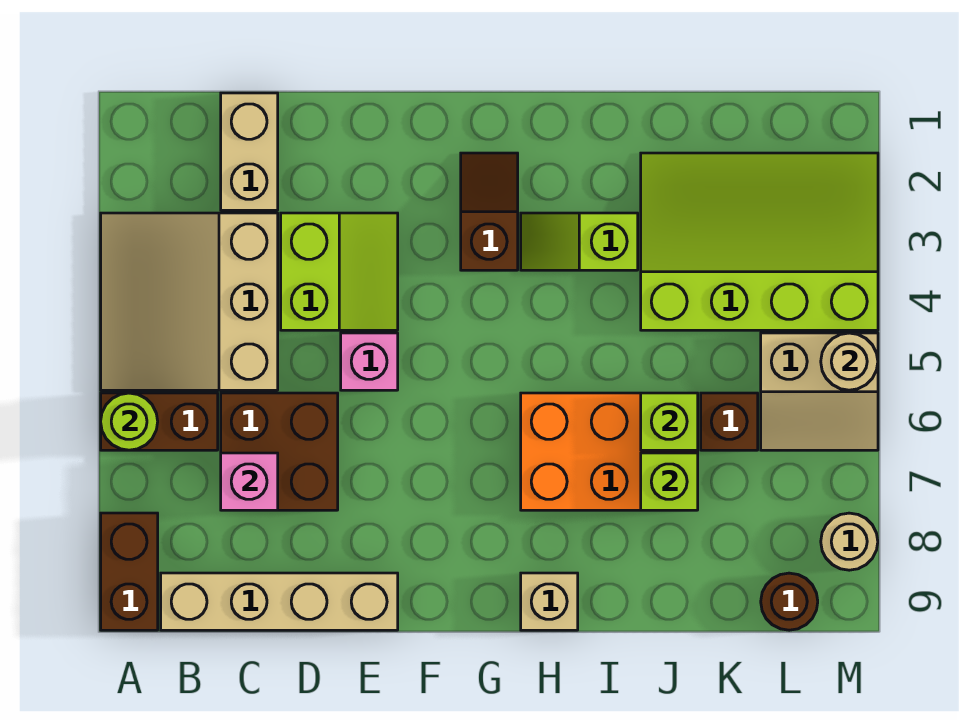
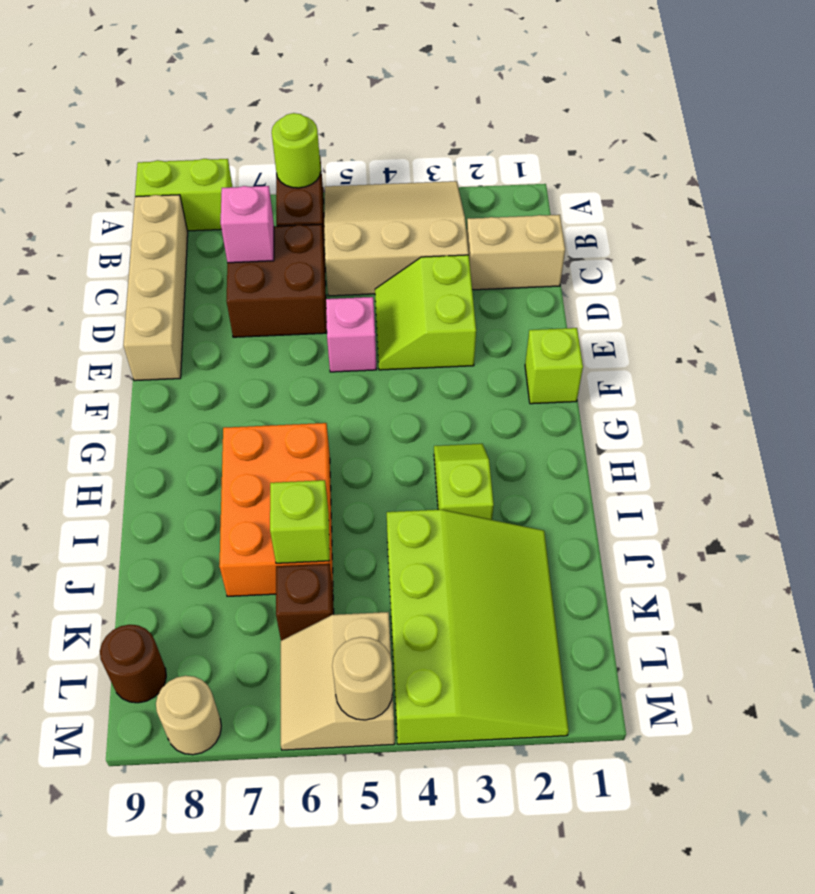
brown brick A8:A9 level 1 -> lime brick A8:A9 level 1
lime slope D3:E4 level 1 top D -> lime slope D3:E4 level 1 top 3
brown slope G2:G3 level 1 top 3 -> none
tan brick H9 level 1 -> none
lime brick J7 level 2 -> lime brick F1 level 1

